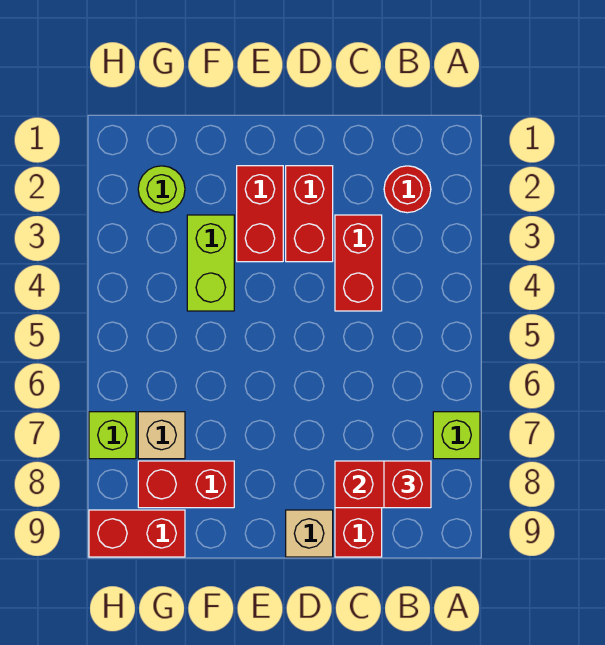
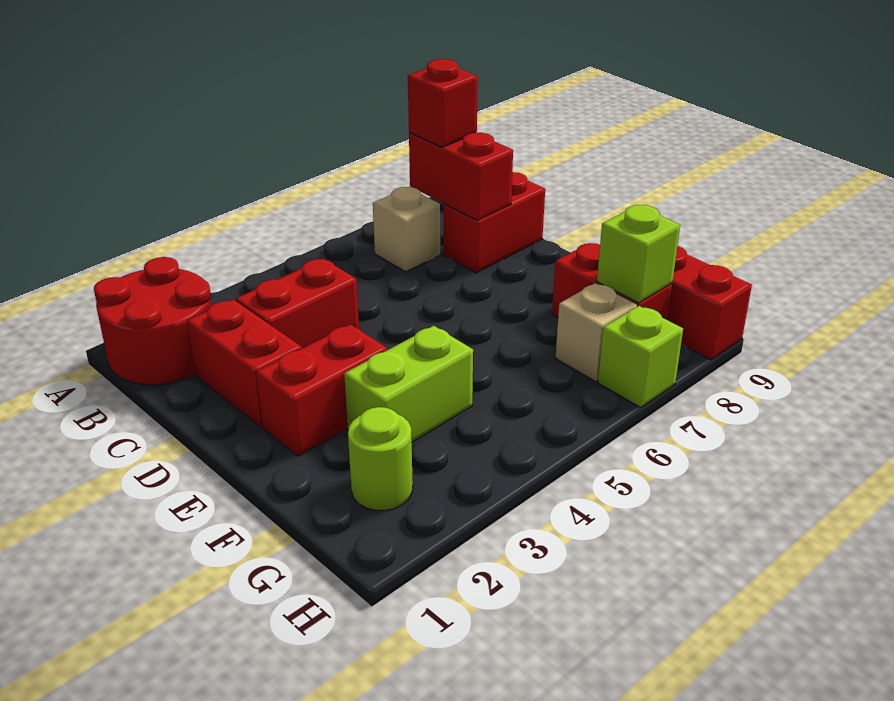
lime brick A7 level 1 -> lime brick G8 level 2
red round brick B2 level 1 -> red round brick A1:B2 level 1
red brick D2:D3 level 1 -> red brick C2:D2 level 1
tan brick D9 level 1 -> tan brick B7 level 1

